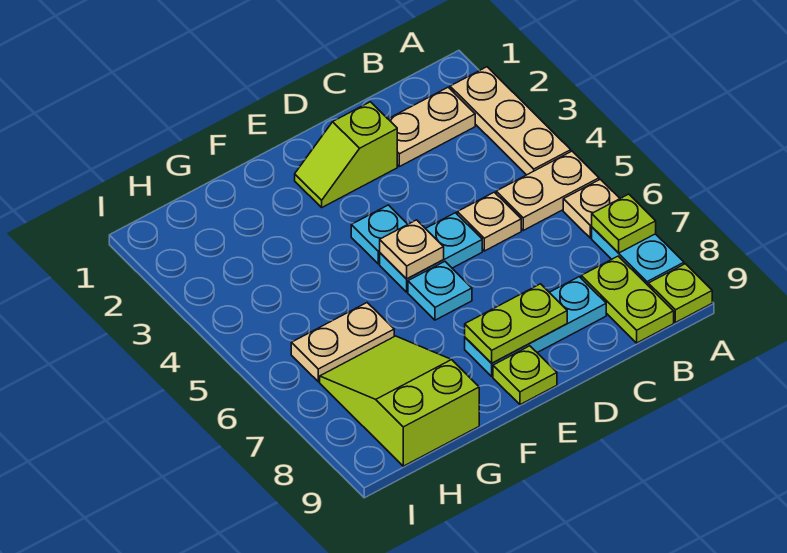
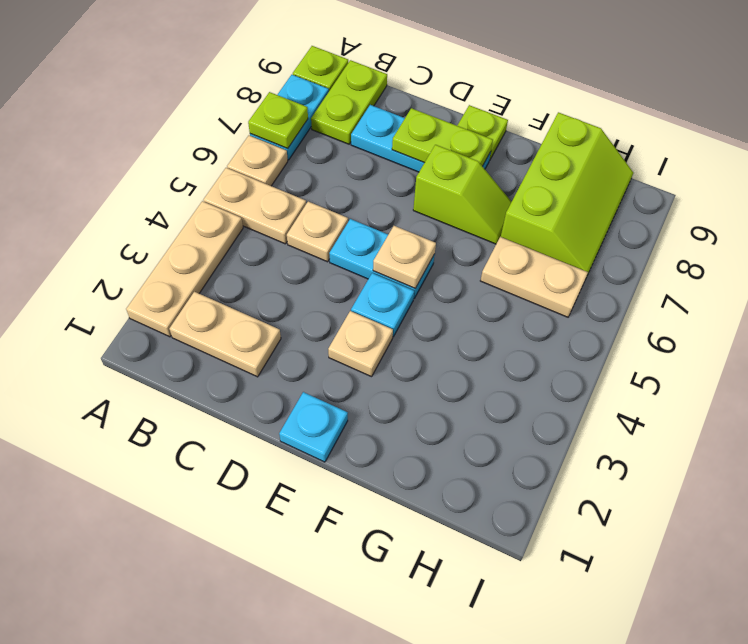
lime slope D2:E2 level 1 top D -> lime slope E7:F7 level 1 top E
none -> tan plate E3 level 1
cyan plate E6 level 1 -> cyan plate E1 level 1
lime slope G7:H9 level 1 top 9 -> lime slope G7:H9 level 1 top G

